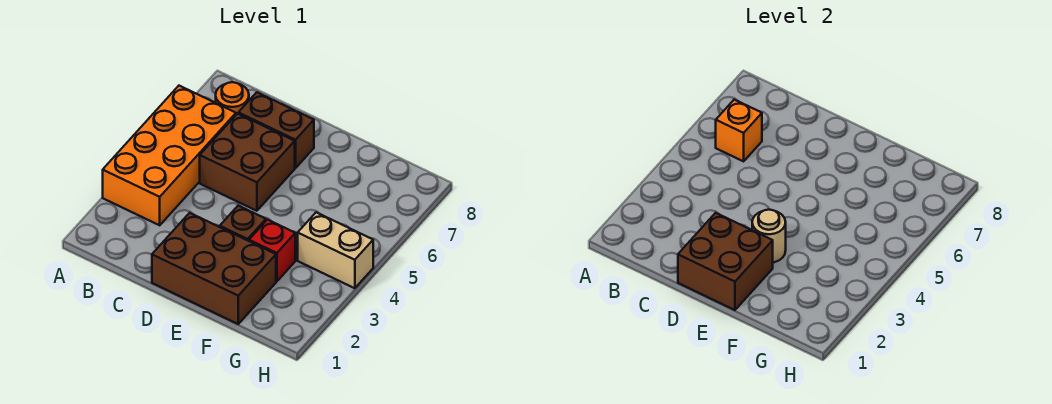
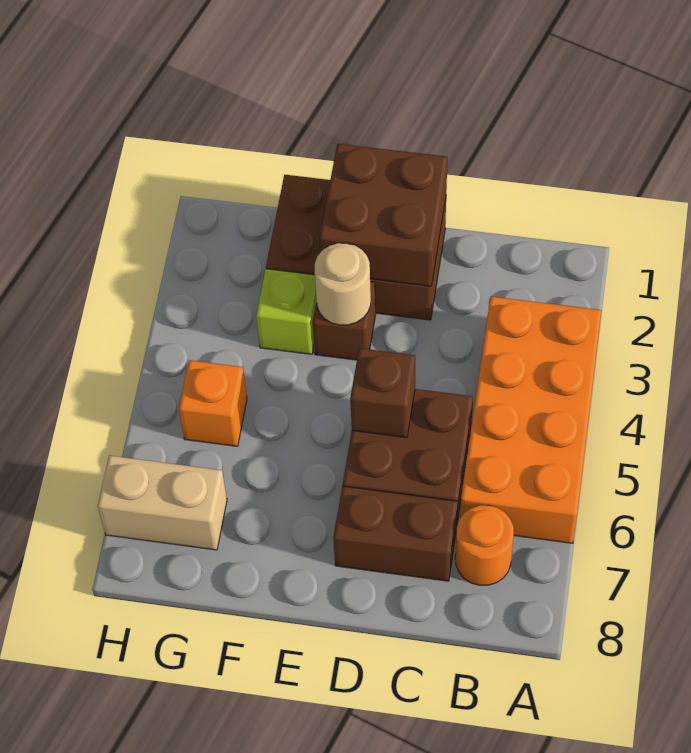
orange brick B6 level 2 -> orange brick G5 level 1
none -> brown brick D5 level 2
red brick F3 level 1 -> lime brick F3 level 1
tan brick G4:H4 level 1 -> tan brick G7:H7 level 1

